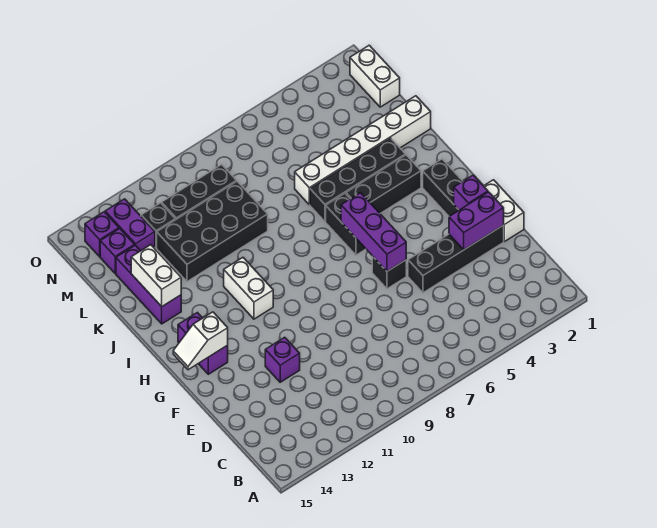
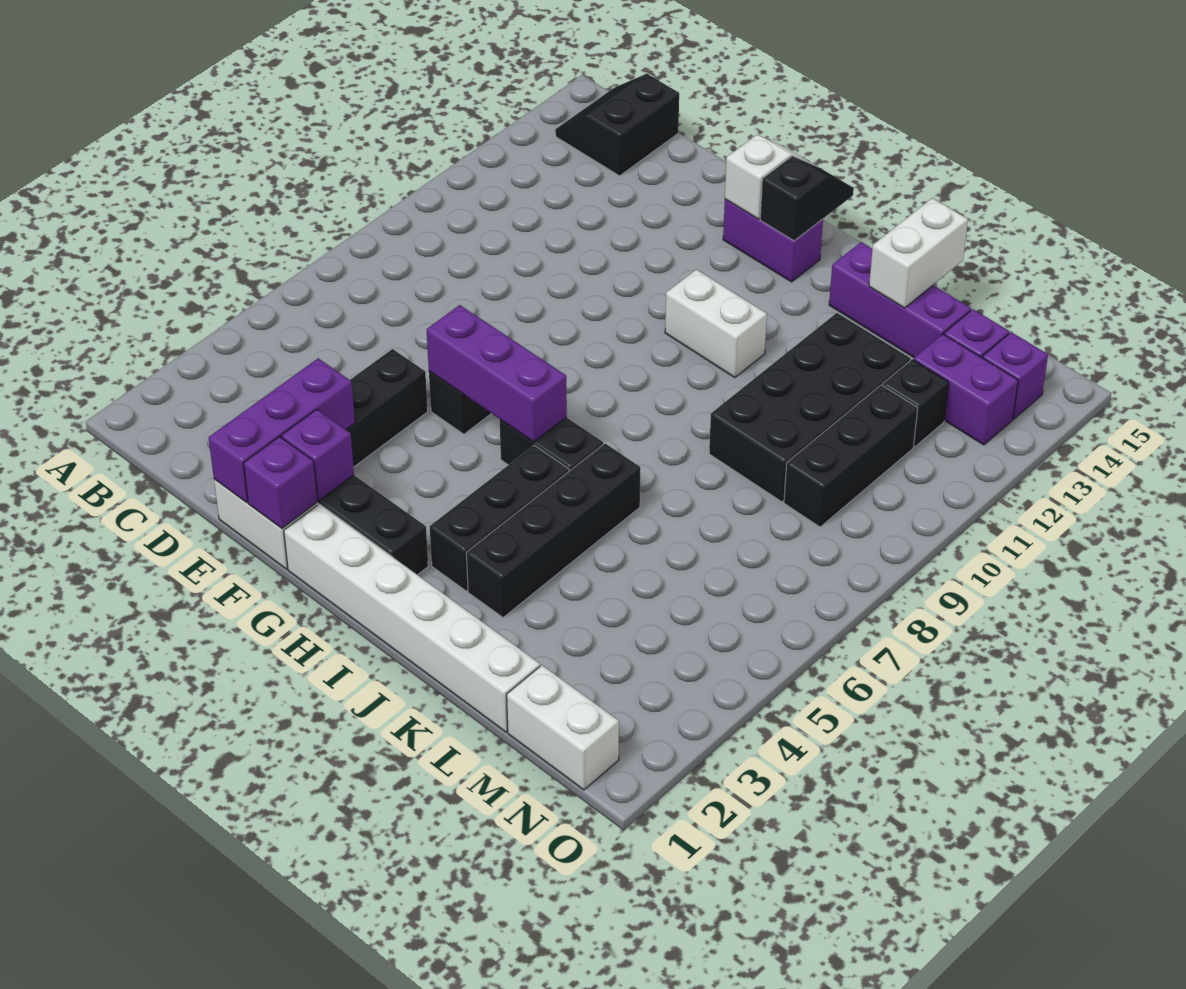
none -> black slope B14:C15 level 1 top C
purple brick E2:E3 level 2 -> purple brick E1:E3 level 2
purple brick E12 level 1 -> purple brick F1 level 2
none -> black slope H14:H15 level 2 top 14
white brick J14:K14 level 2 -> white brick K14:K15 level 2
white brick K1:K6 level 1 -> white brick G1:L1 level 1

